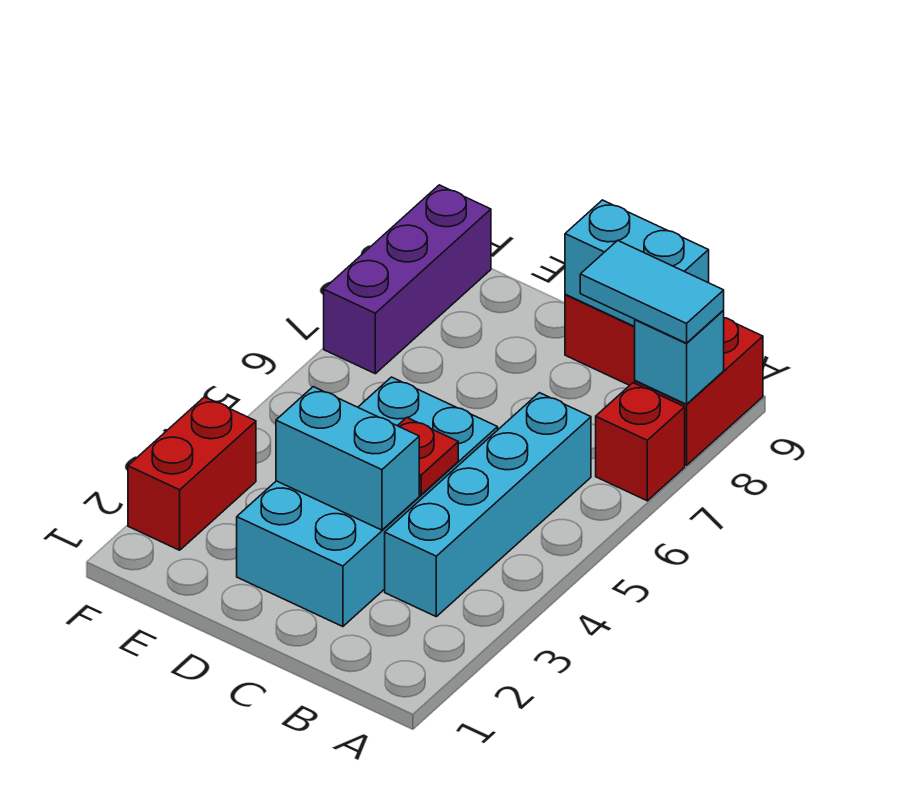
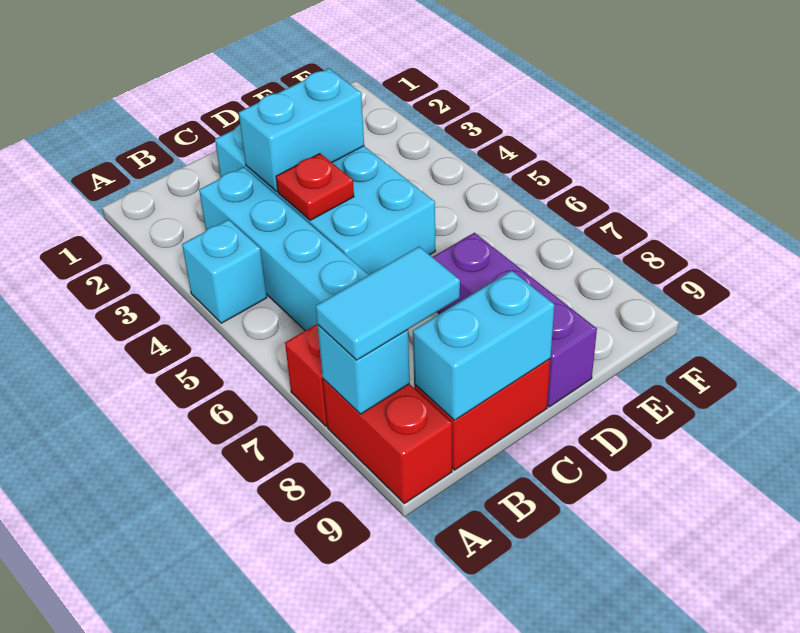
none -> cyan brick A4 level 1
red brick F2:F3 level 1 -> none
purple brick F7:F9 level 1 -> purple brick D7:D9 level 1

